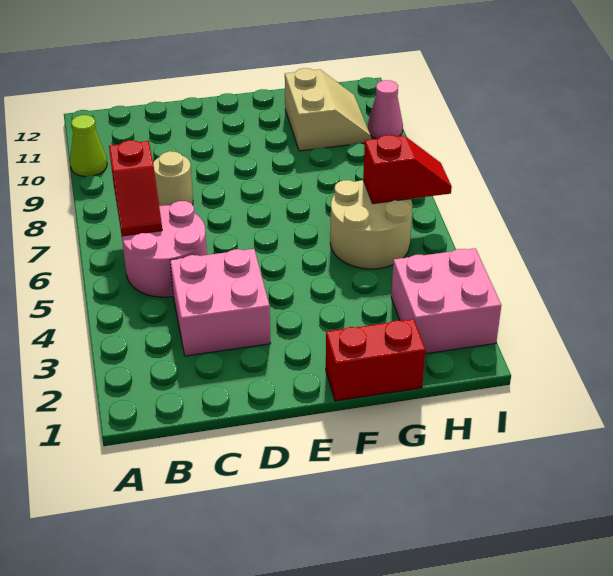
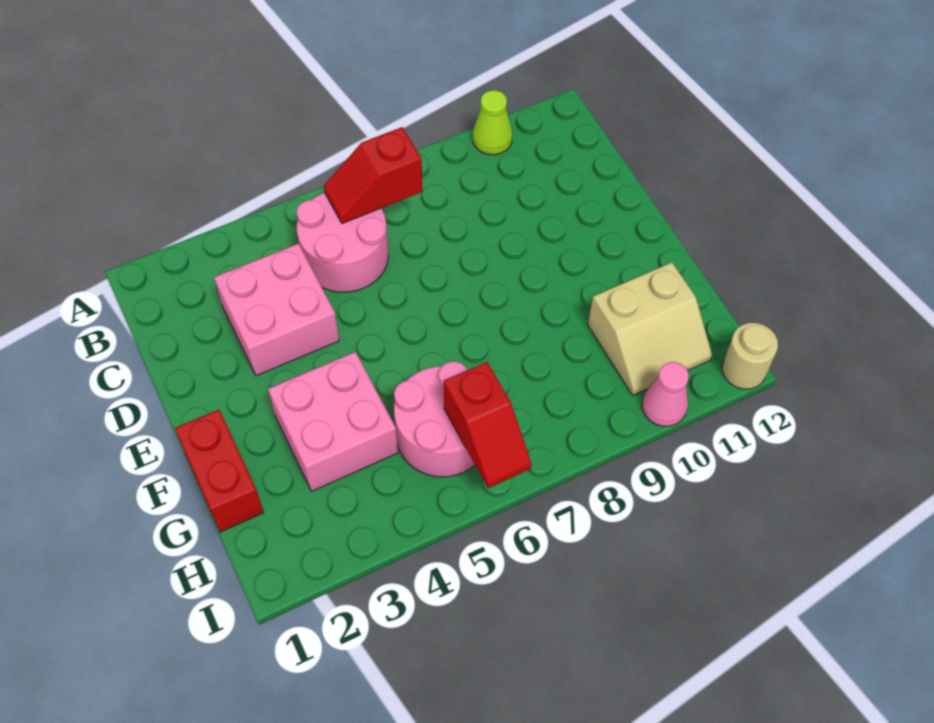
tan round brick C8 level 1 -> tan round brick I12 level 1
tan round brick G5:H6 level 1 -> pink round brick G5:H6 level 1
pink brick H2:I3 level 1 -> pink brick F3:G4 level 1

